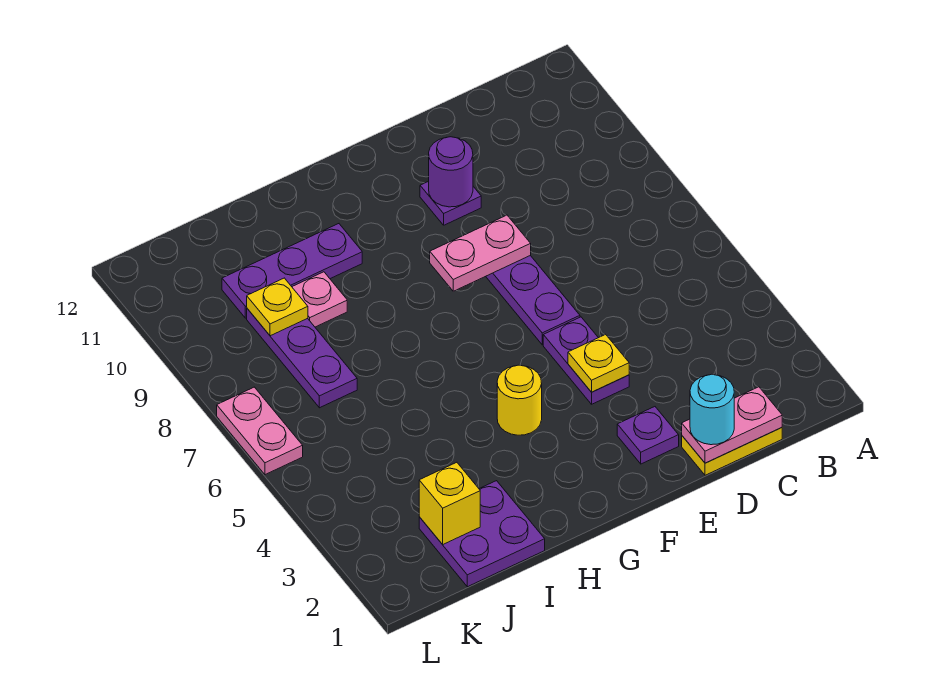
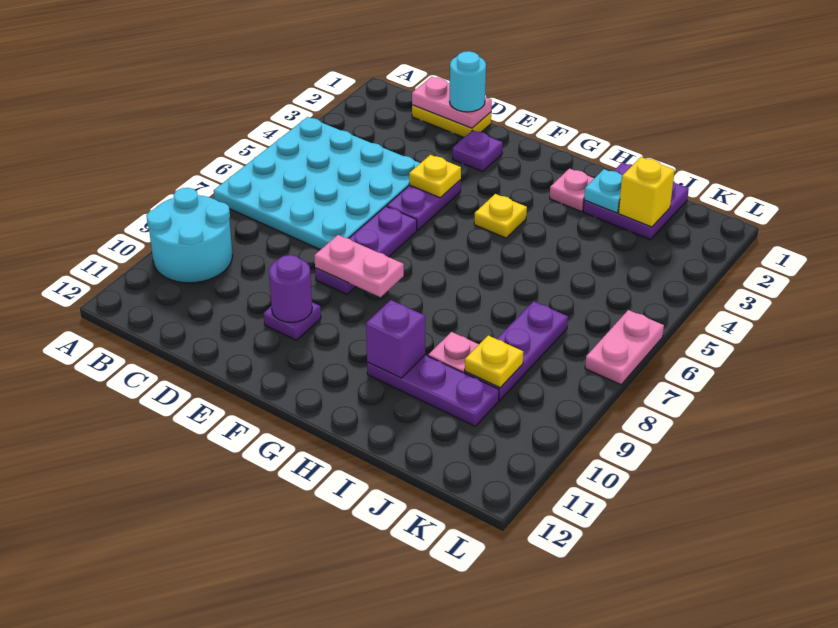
none -> cyan plate A4:D7 level 1
none -> cyan round brick A9:B10 level 1
yellow round brick G4 level 1 -> yellow plate G4 level 1
none -> pink plate H2 level 1
none -> purple brick H10 level 2
none -> cyan plate I2 level 2

